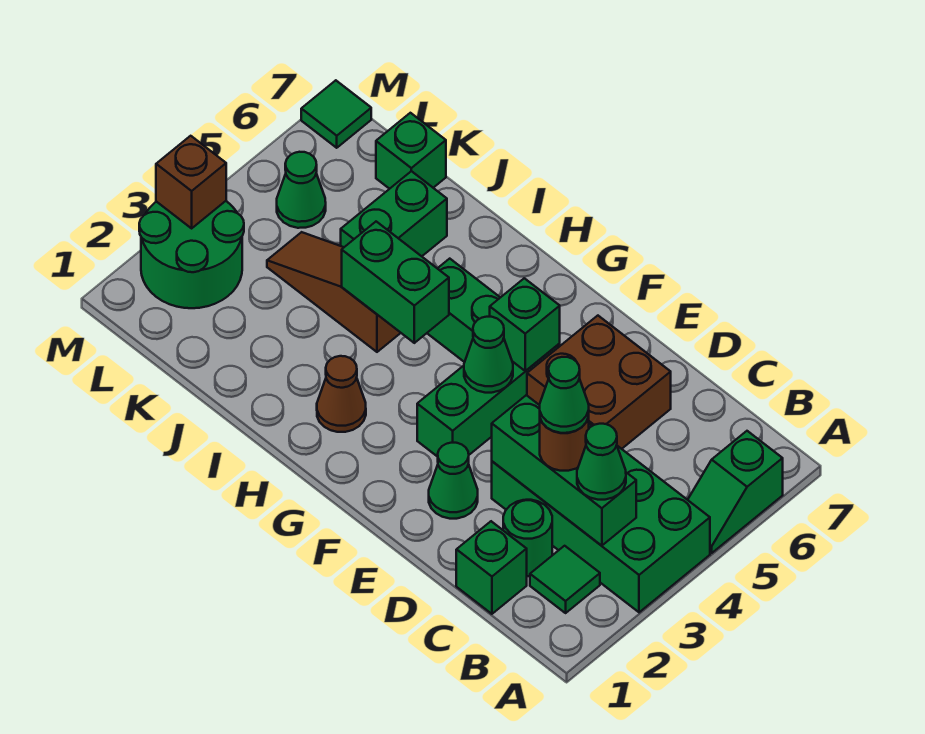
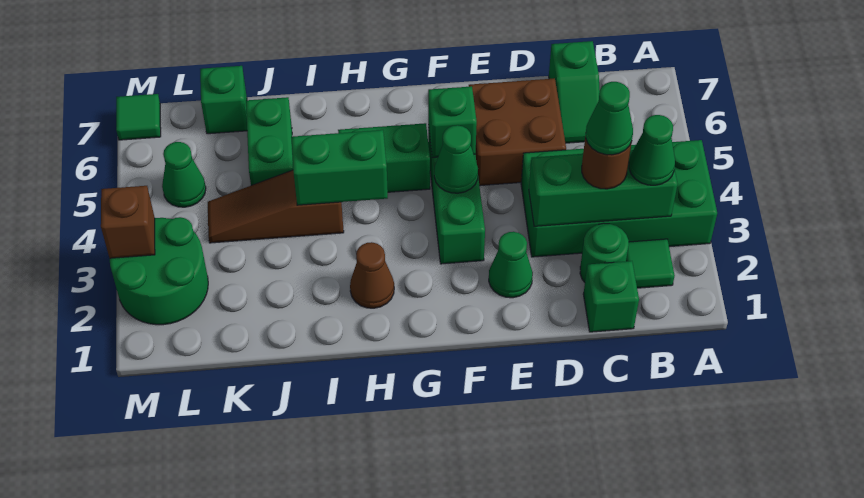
green slope A5:A6 level 1 top 6 -> green slope C6:C7 level 1 top 7

